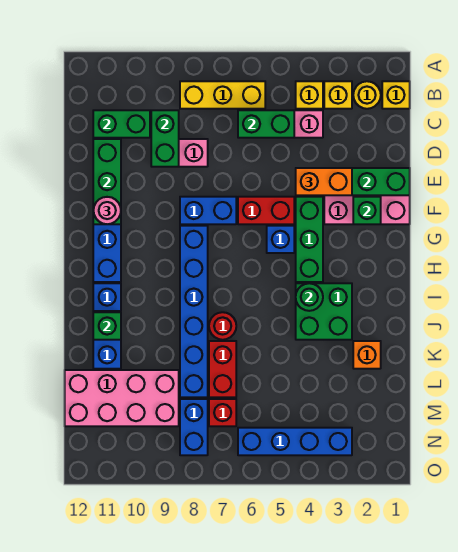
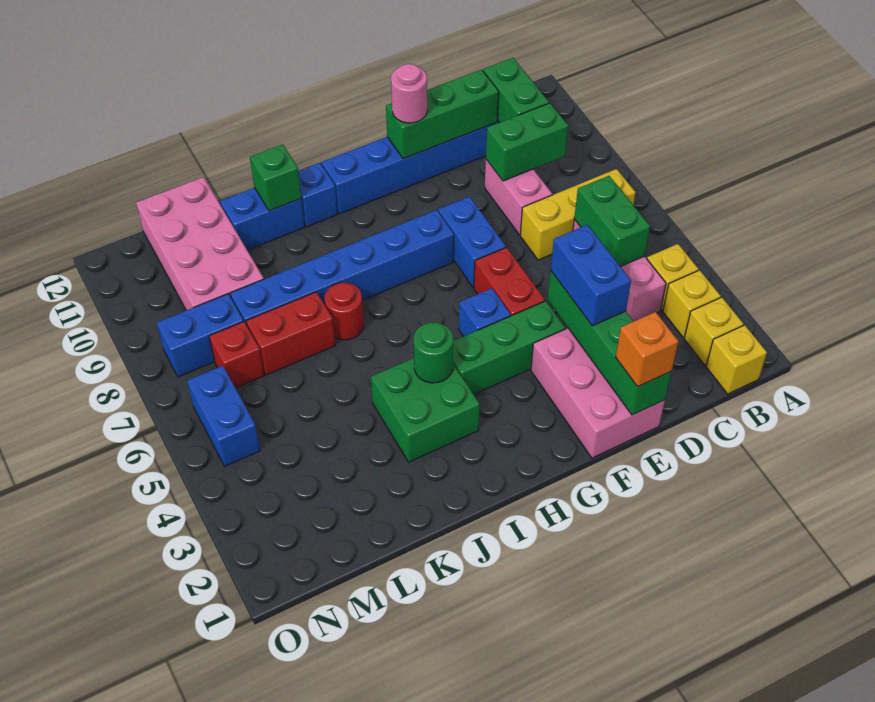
yellow round brick B2 level 1 -> yellow brick B2 level 1
yellow brick B6:B8 level 1 -> yellow brick B7:D7 level 1
orange brick E3:E4 level 3 -> blue brick E3:E4 level 3
green brick F2 level 2 -> none
orange brick K2 level 1 -> orange brick E1 level 3
blue brick N3:N6 level 1 -> blue brick N5:N6 level 1

